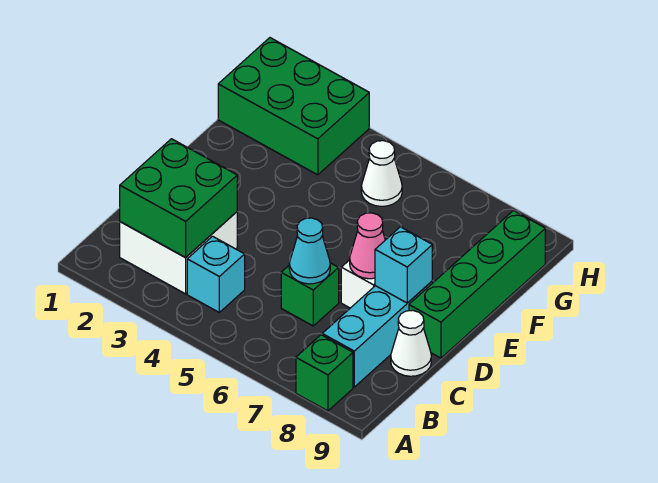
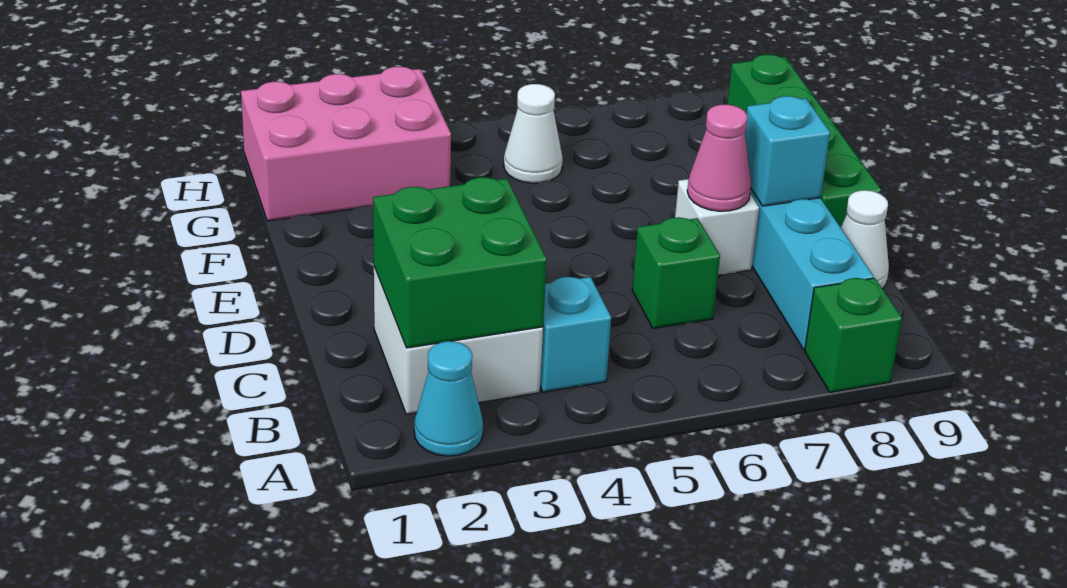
cyan cone C6 level 2 -> cyan cone A2 level 1
green brick G1:H3 level 1 -> pink brick G1:H3 level 1

